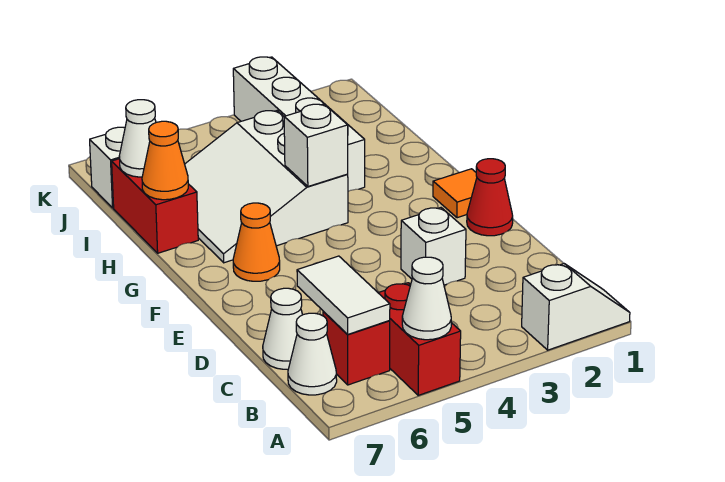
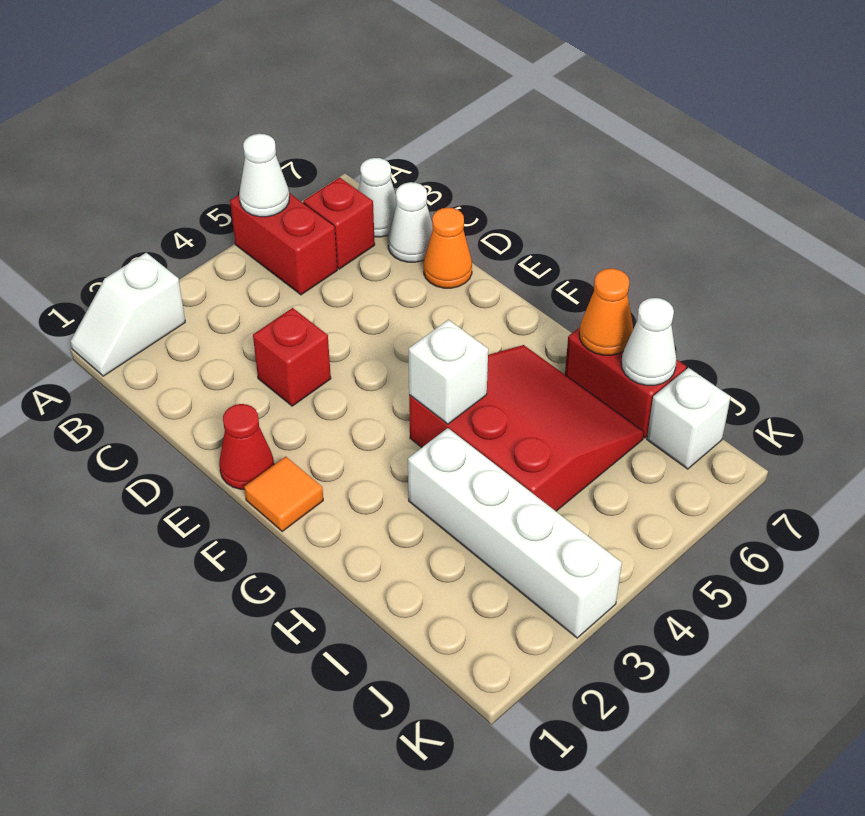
white tile B6:C6 level 2 -> none
white brick D3 level 1 -> red brick D3 level 1
orange cone F6 level 1 -> orange cone D7 level 1
white slope G4:I6 level 1 top 4 -> red slope G4:I6 level 1 top 4

